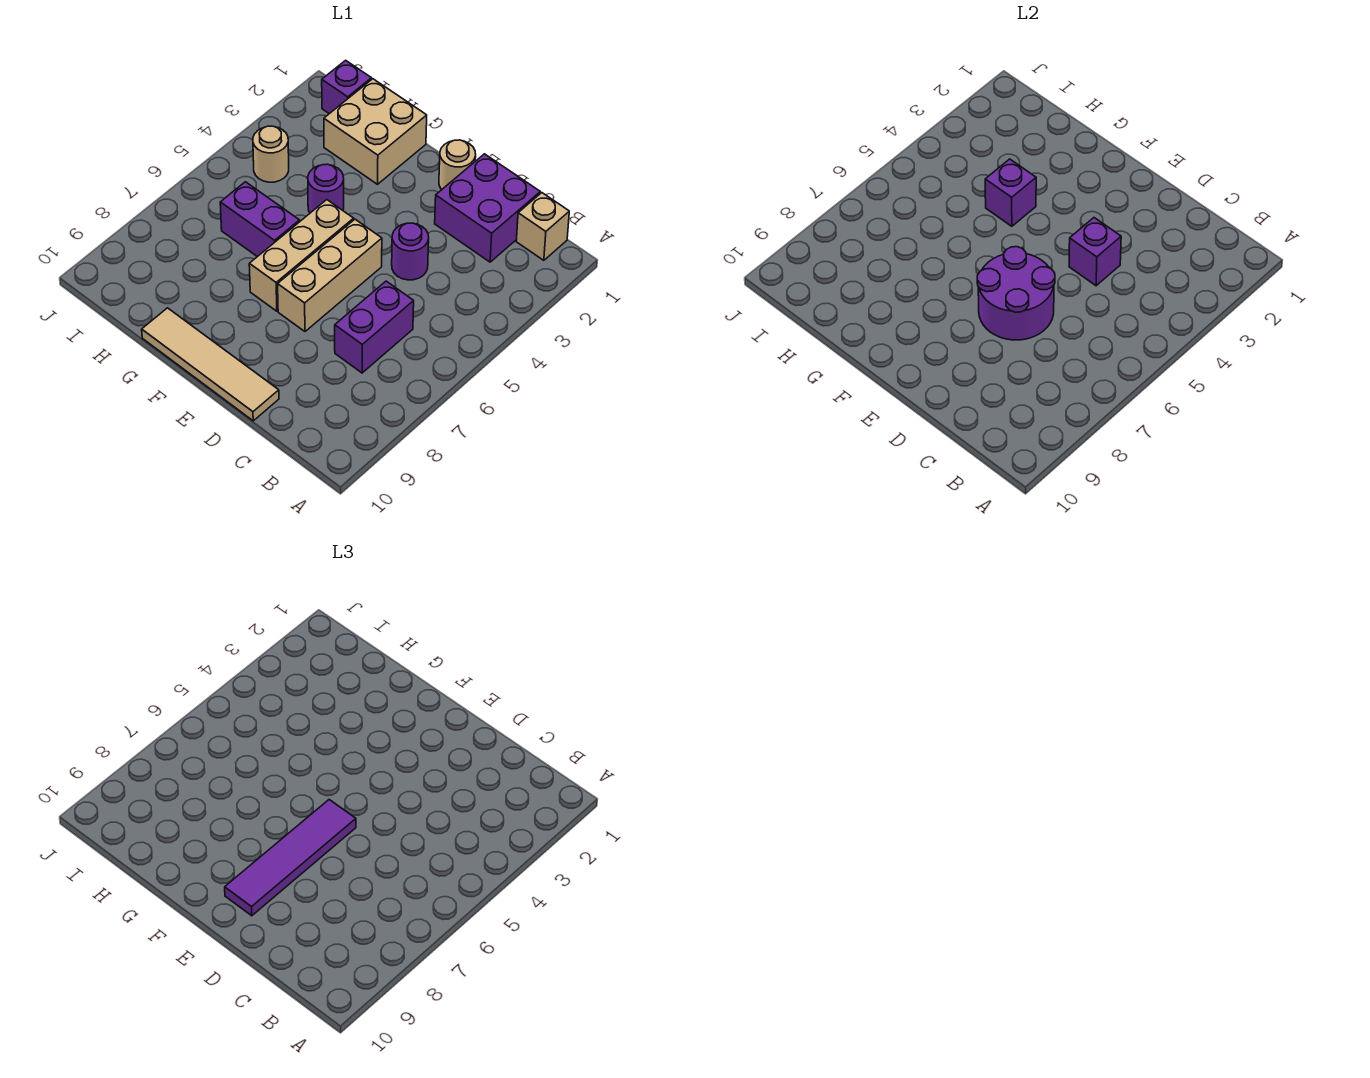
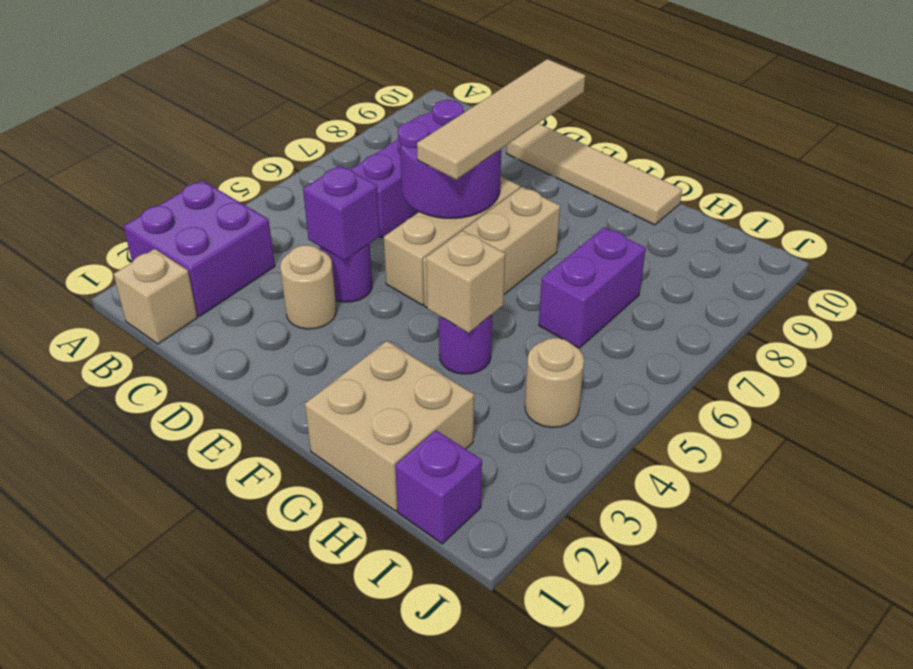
purple brick C1:D2 level 1 -> purple brick A2:B3 level 1
tan round brick E1 level 1 -> tan round brick D3 level 1
purple tile E6:E9 level 3 -> tan tile E6:E9 level 3
purple brick G4 level 2 -> tan brick G4 level 2
purple brick G6:H6 level 1 -> purple brick H6:H7 level 1

